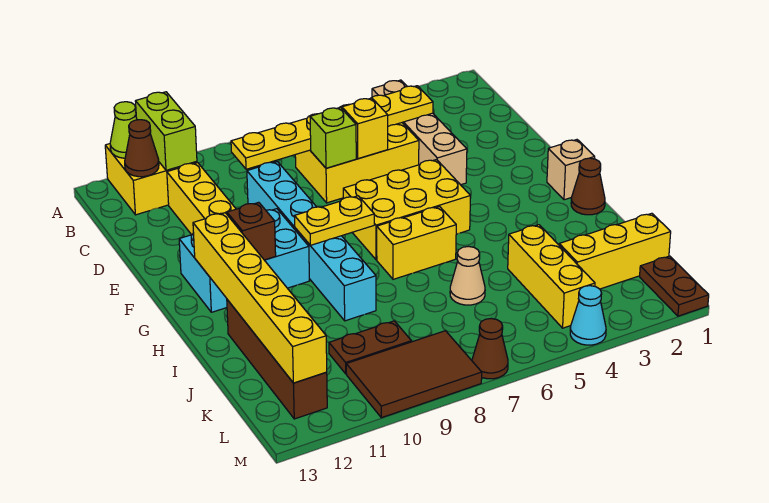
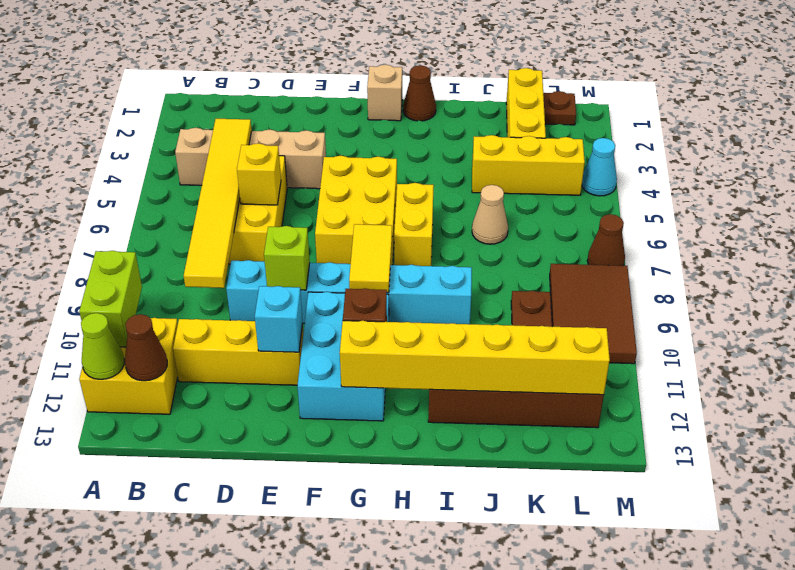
lime brick A11:B11 level 2 -> lime brick A10:A11 level 2
yellow plate C4:C9 level 2 -> yellow tile C4:C9 level 2
lime brick D7 level 2 -> lime brick E9 level 2
none -> cyan brick E11 level 2
yellow plate G8:G9 level 2 -> yellow tile G8:G9 level 2
brown plate L1:M1 level 1 -> brown plate L1 level 1

